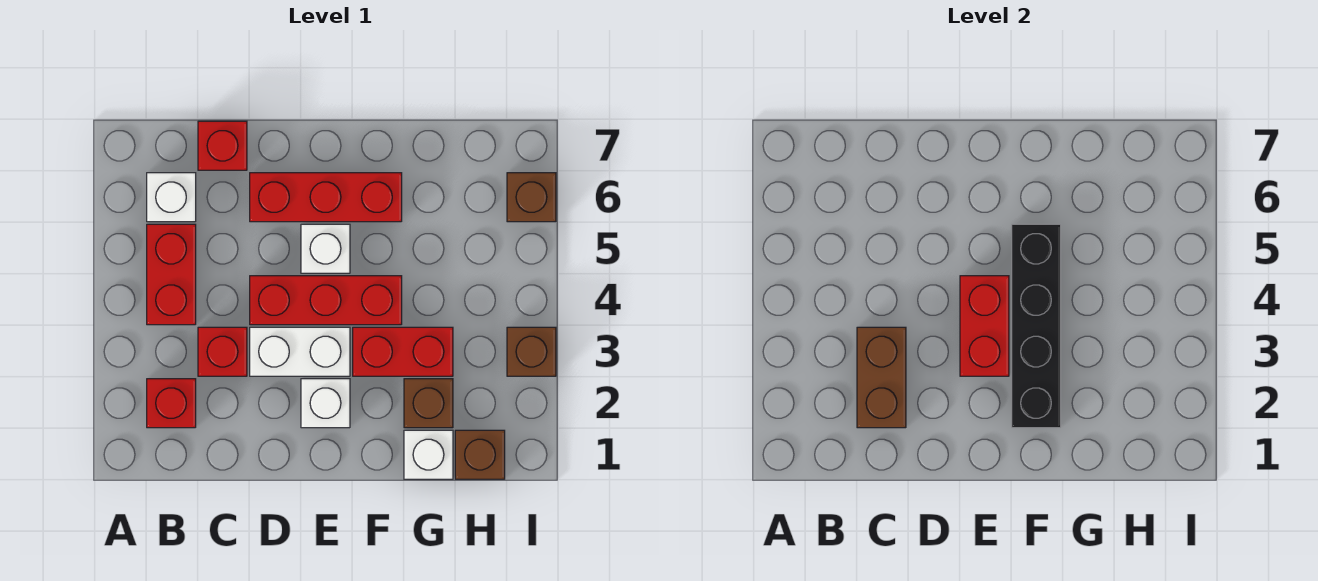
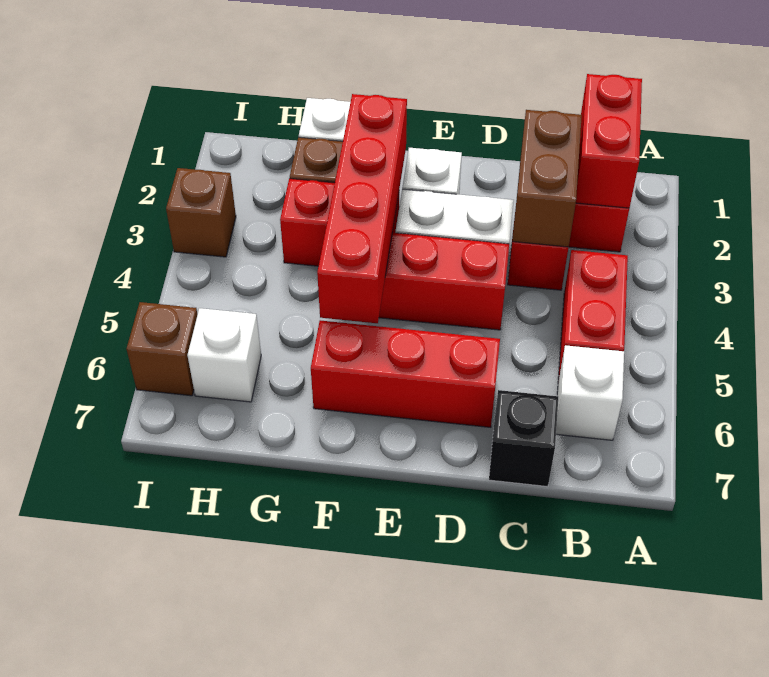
red brick C7 level 1 -> black brick C7 level 1
red brick E3:E4 level 2 -> red brick B1:B2 level 2
white brick E5 level 1 -> white brick H6 level 1
black brick F2:F5 level 2 -> red brick F2:F5 level 2
brown brick H1 level 1 -> none

